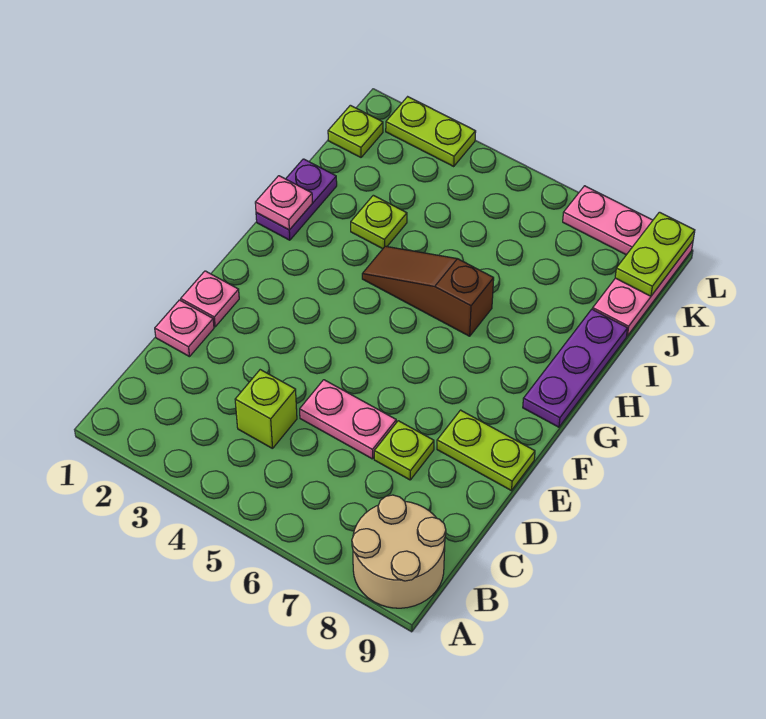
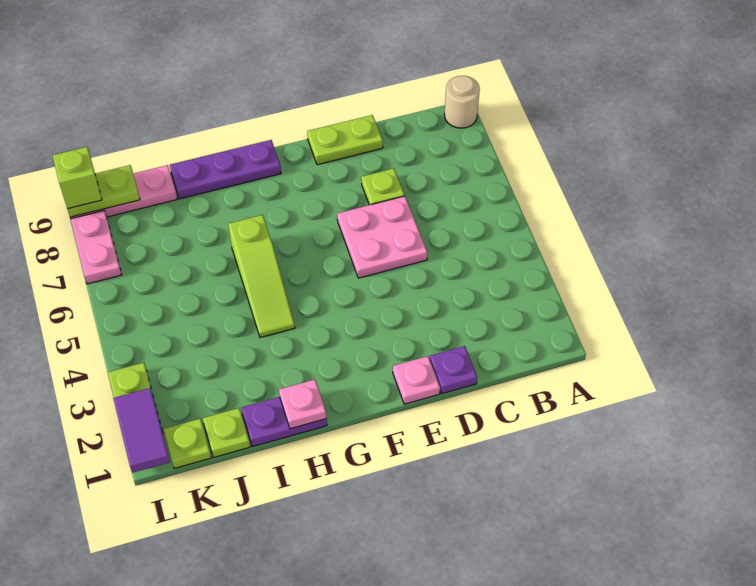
tan round brick A8:B9 level 1 -> tan round brick A9 level 1
lime brick C4 level 1 -> lime brick L9 level 3
pink plate D1 level 1 -> purple plate D1 level 1
pink plate D5:D6 level 1 -> pink plate D5:E6 level 1
lime plate E8:E9 level 1 -> lime plate D9:E9 level 1
brown slope H4:H6 level 1 top 6 -> lime slope H4:H6 level 1 top 6
lime plate I3 level 1 -> lime plate J1 level 1
none -> purple tile L1:L2 level 2

